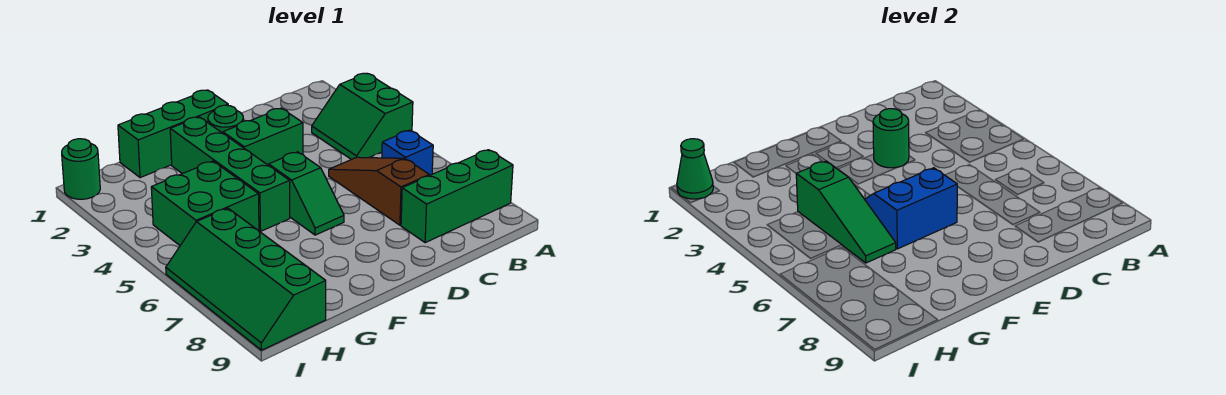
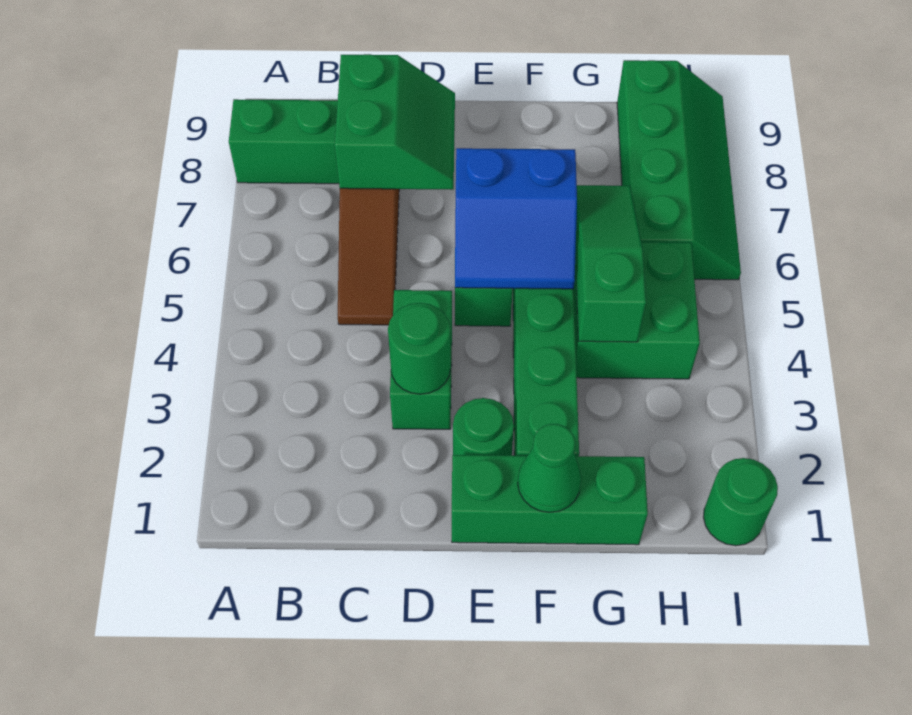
green slope A3:B4 level 1 top A -> green slope C7:D8 level 2 top C
blue brick B6 level 1 -> none
green brick D3:E3 level 1 -> green brick D3:D4 level 1
green cone I1 level 2 -> green cone F1 level 2

